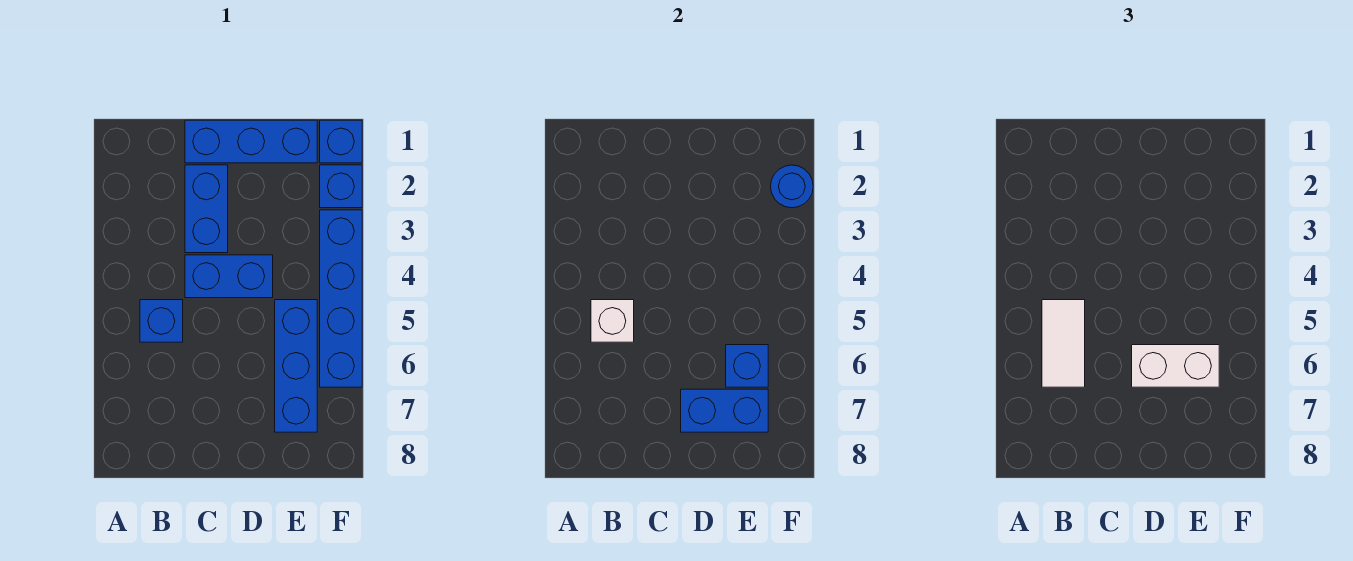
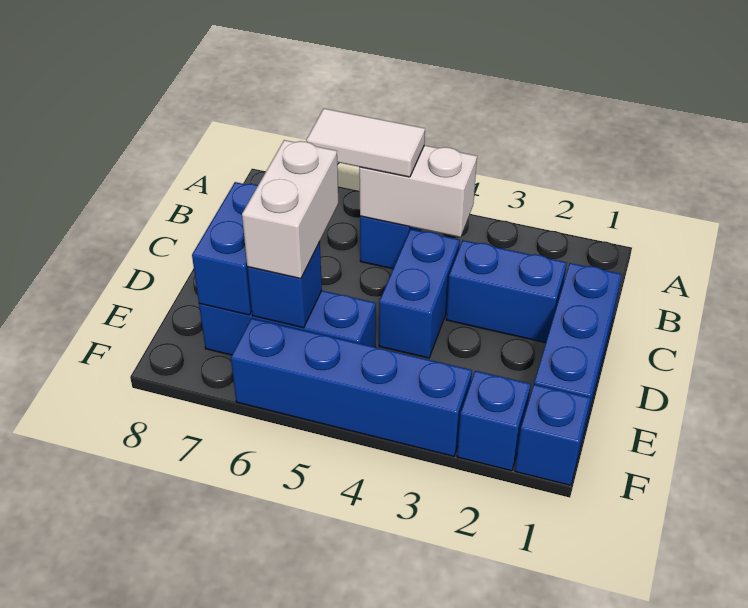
white brick B5 level 2 -> white brick B4:B5 level 2
blue round brick F2 level 2 -> none

